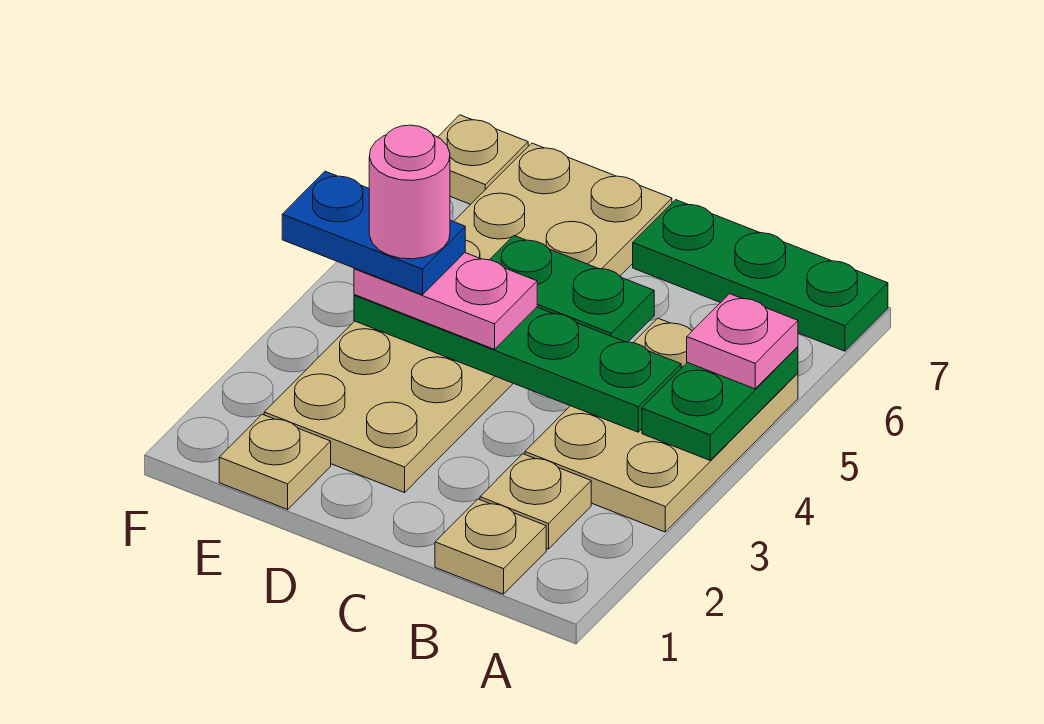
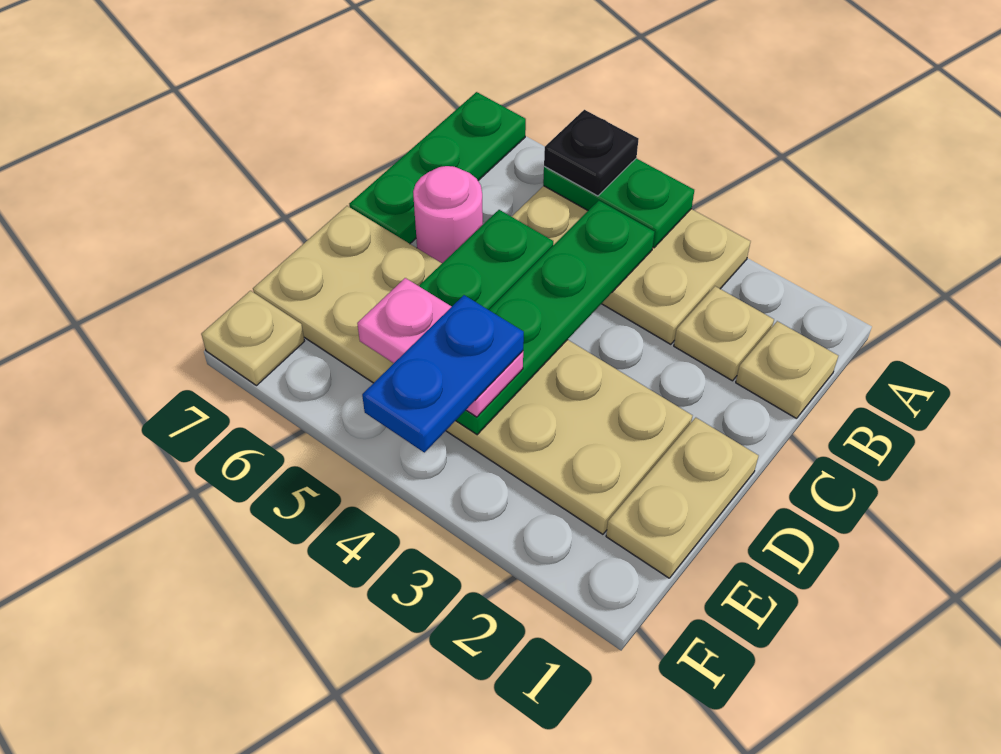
pink plate A5 level 3 -> black plate A5 level 3
pink plate D4:E4 level 3 -> pink plate E4:E5 level 3
tan plate E1 level 1 -> tan plate D1:E1 level 1
pink round brick E4 level 5 -> pink round brick C6 level 1

